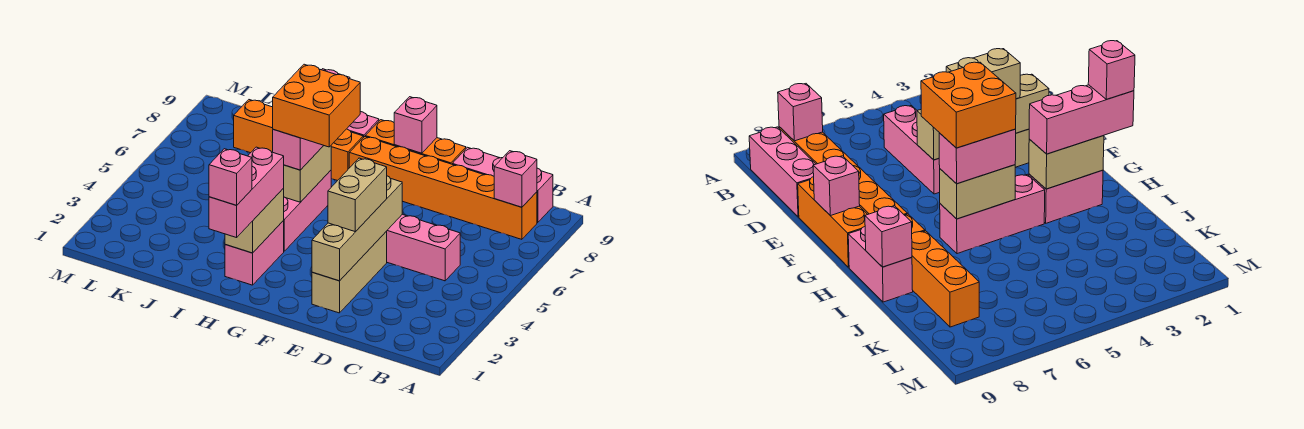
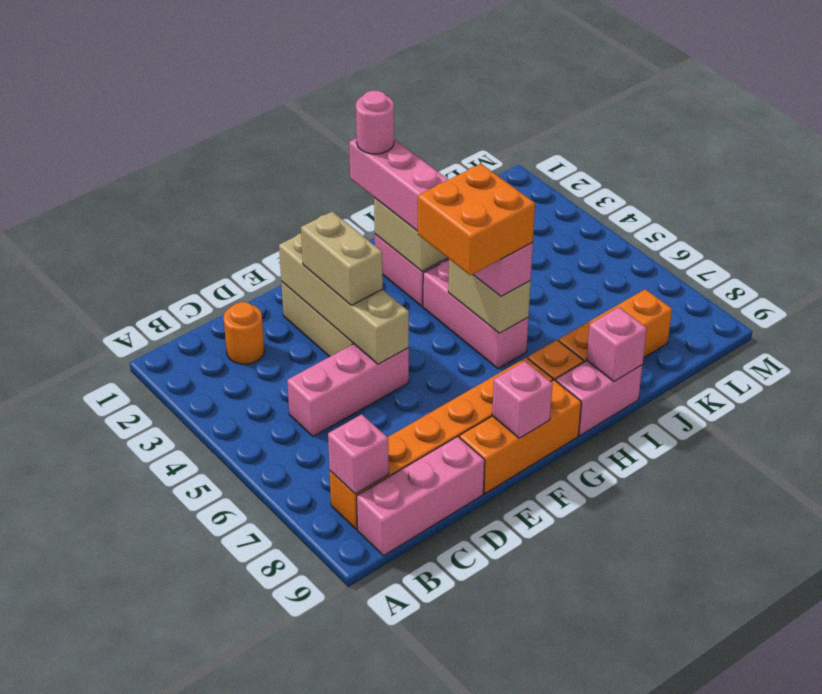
none -> orange round brick C2 level 1
pink brick H1 level 4 -> pink round brick H1 level 4

